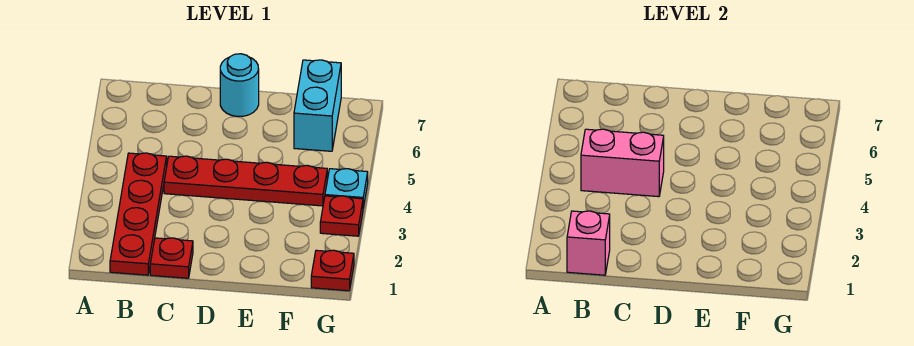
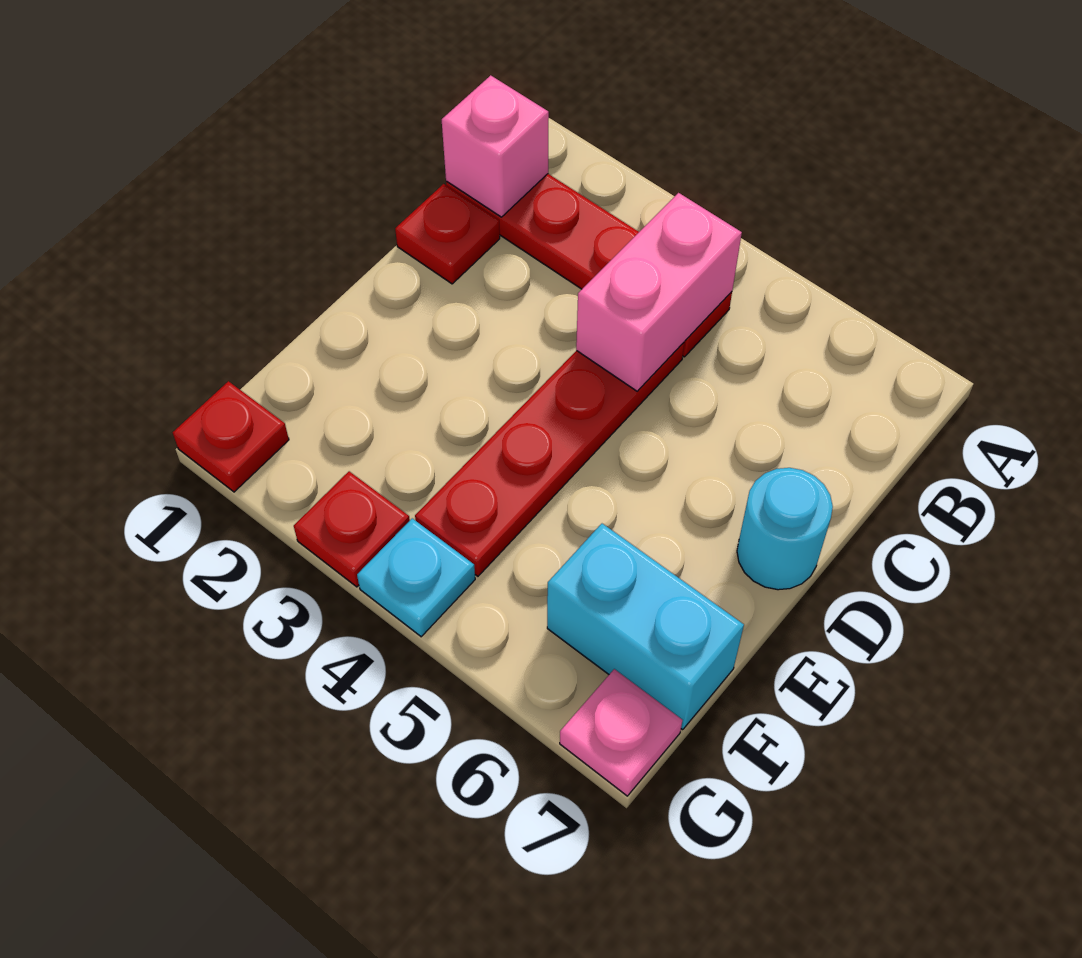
none -> pink plate G7 level 1

